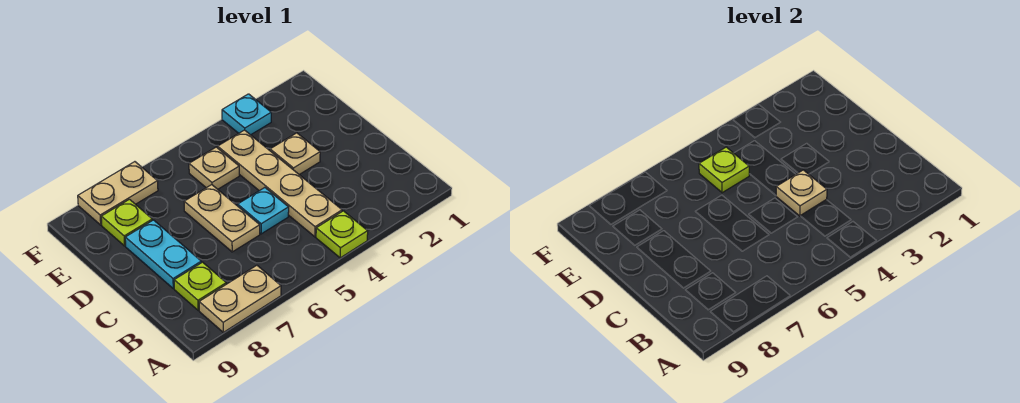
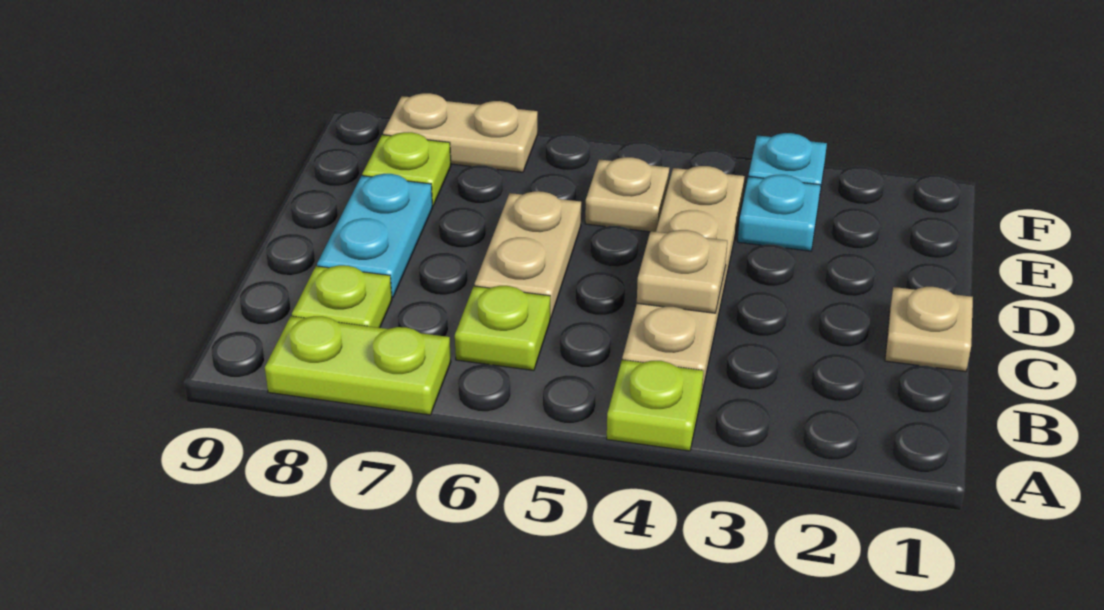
tan plate A7:A8 level 1 -> lime plate A7:A8 level 1
cyan plate C5 level 1 -> cyan plate E3 level 1
tan plate D3 level 1 -> tan plate C1 level 1
lime plate E5 level 2 -> lime plate B6 level 1

